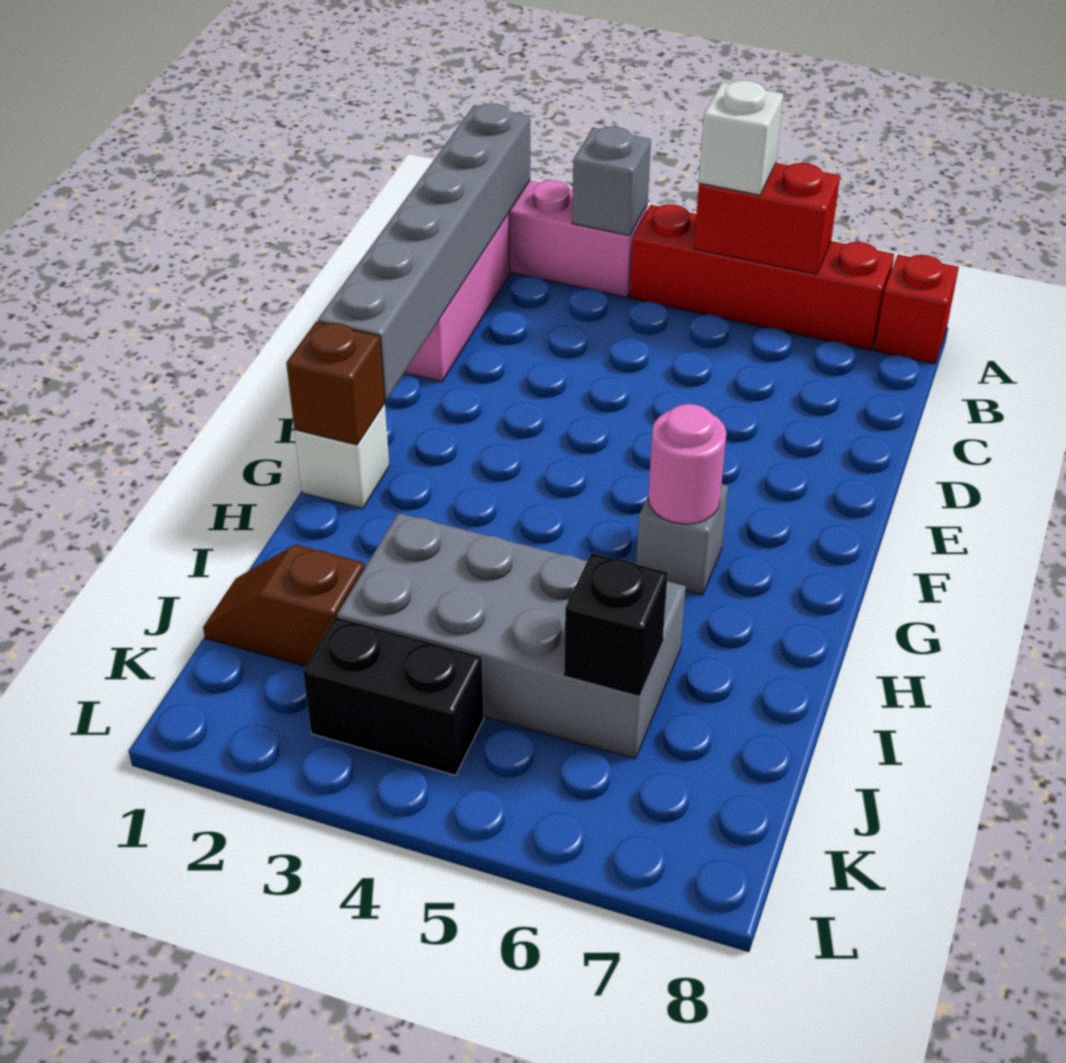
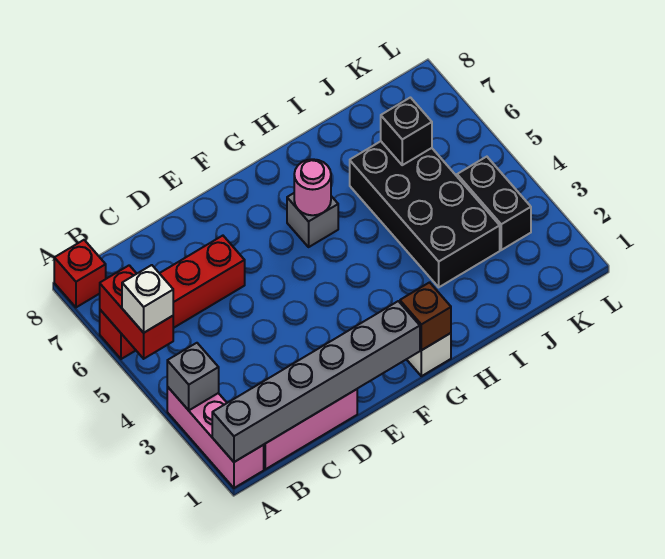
red brick A4:A7 level 1 -> red brick A6:D6 level 1
grey brick I3:J6 level 1 -> black brick I3:J6 level 1
brown slope J1:J2 level 1 top 2 -> none

